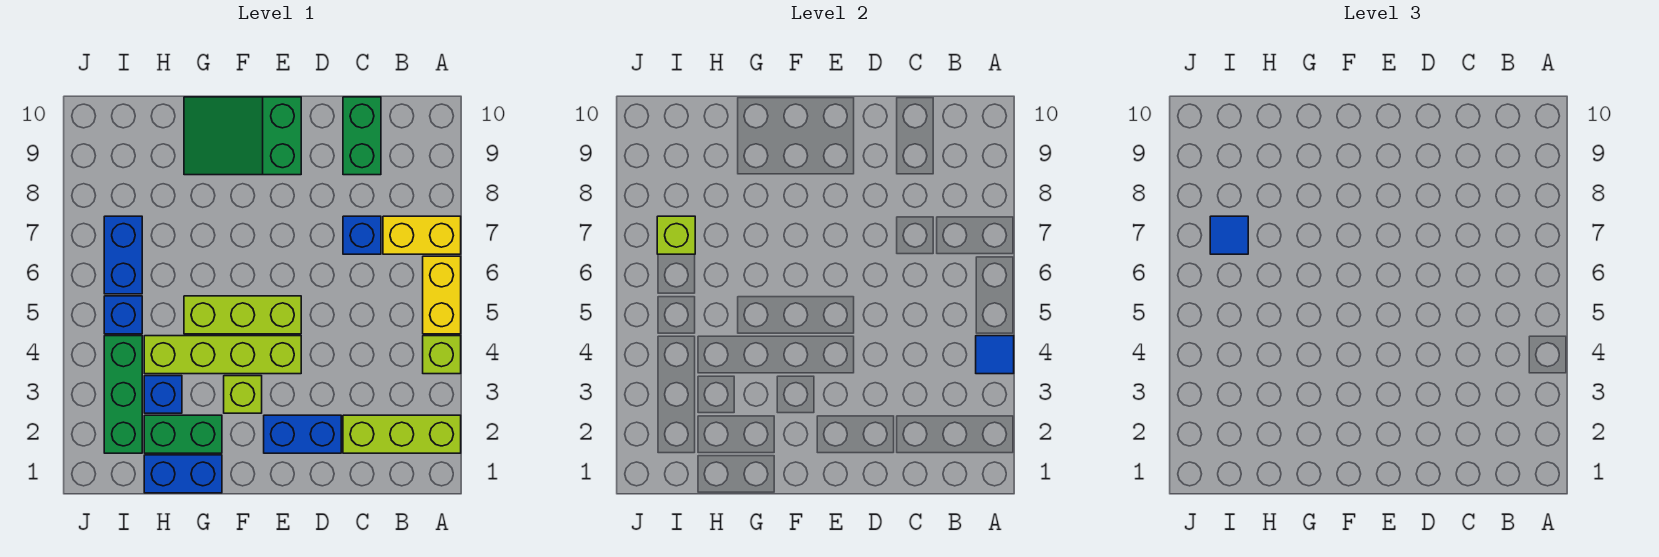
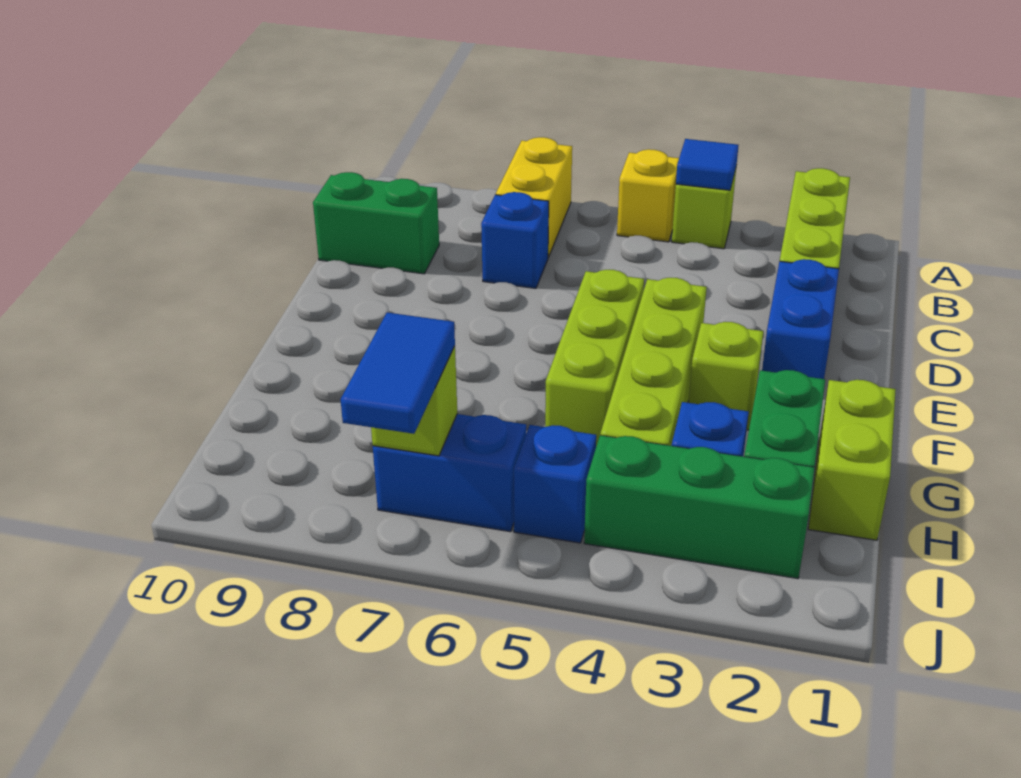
yellow brick A5:A6 level 1 -> yellow brick A5 level 1
green slope E9:G10 level 1 top E -> none
blue brick G1:H1 level 1 -> lime brick G1:H1 level 1
blue tile I7 level 3 -> blue tile I7:J7 level 3

